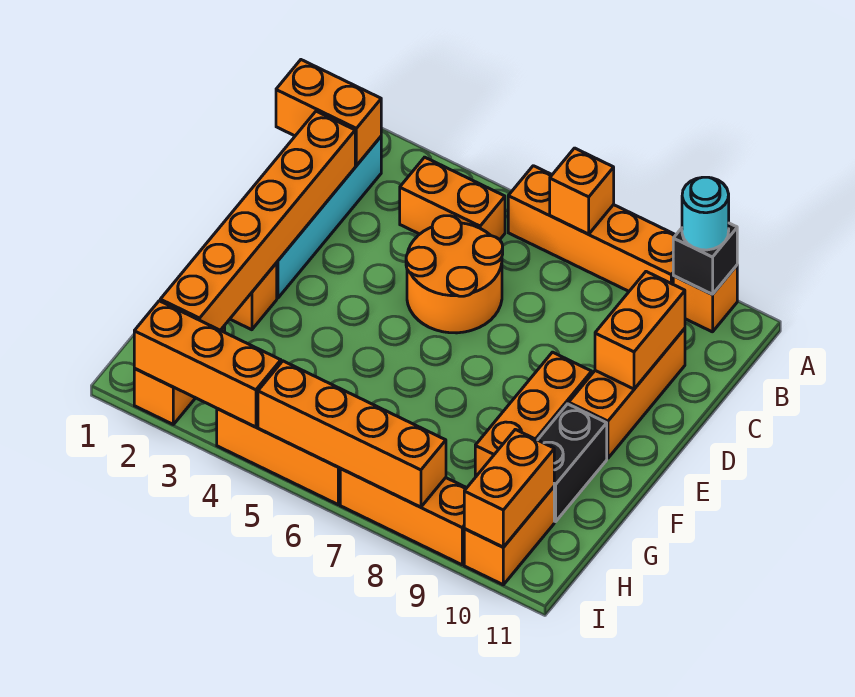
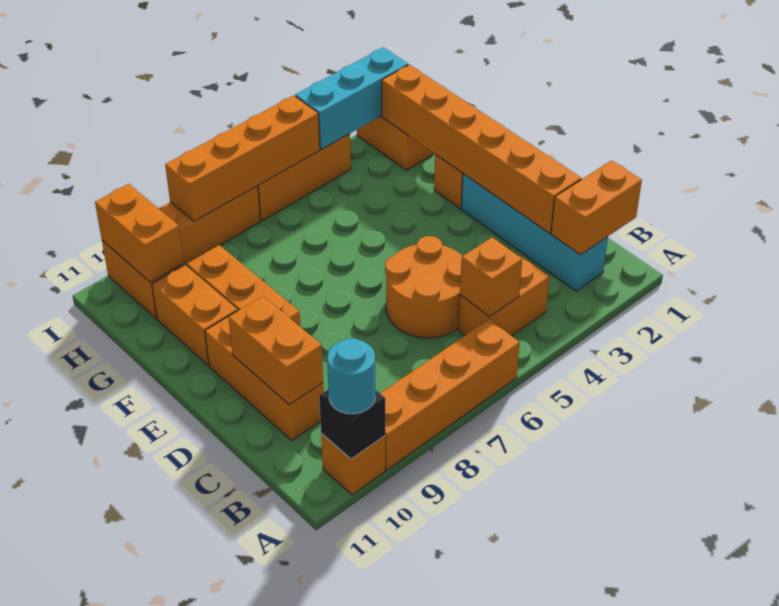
orange brick A7 level 2 -> orange brick B5 level 2
black brick F10:G10 level 1 -> orange brick F10:G10 level 1
orange brick I2:I4 level 2 -> cyan brick I2:I4 level 2

